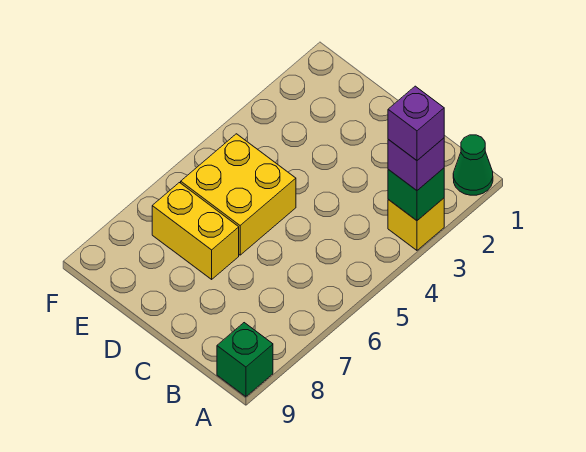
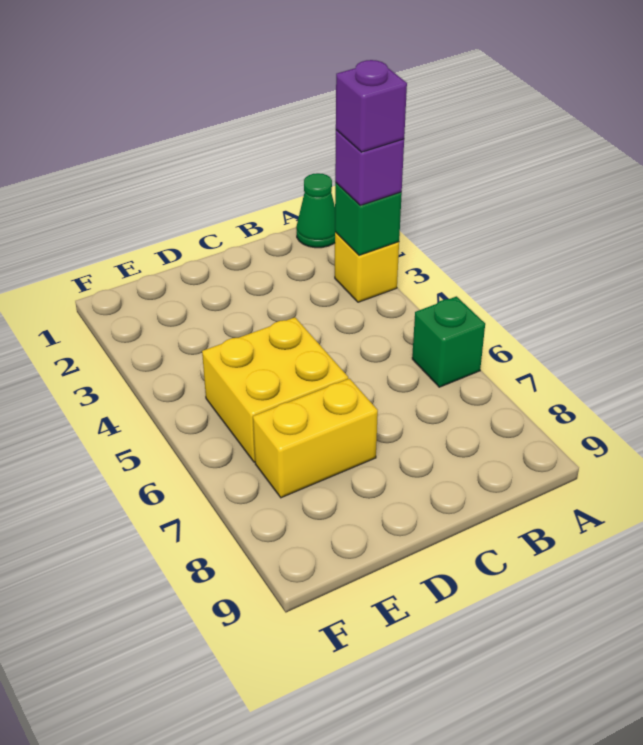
green brick A9 level 1 -> green brick A6 level 1

